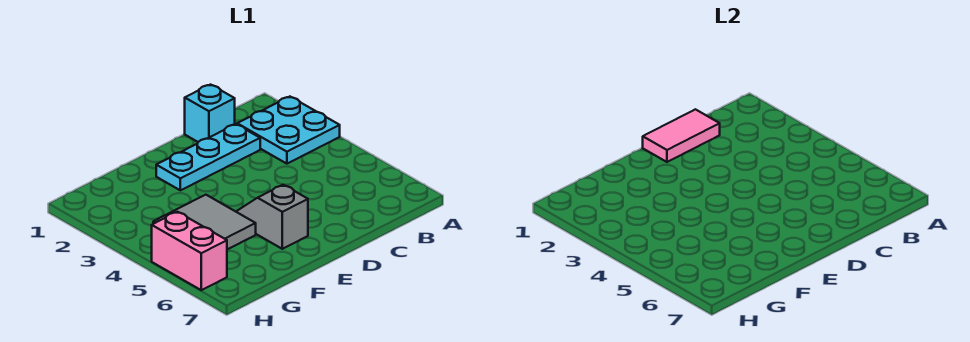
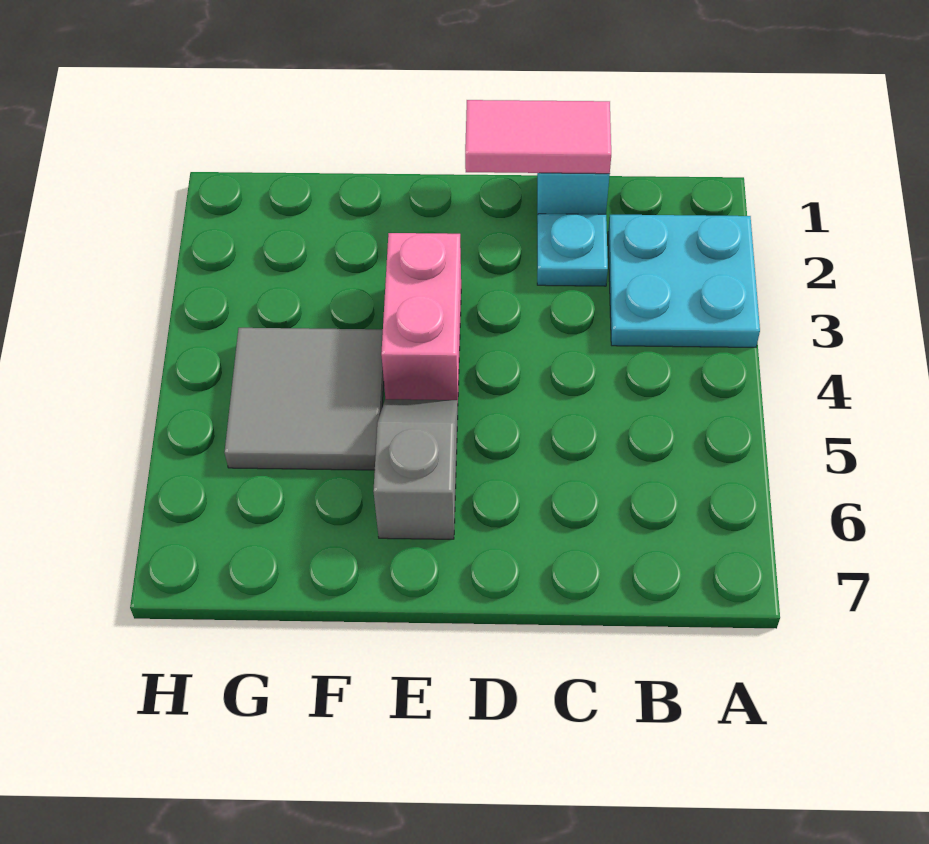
cyan plate C2:E2 level 1 -> cyan plate C2 level 1
pink brick H5:H6 level 1 -> pink brick E3:E4 level 1

